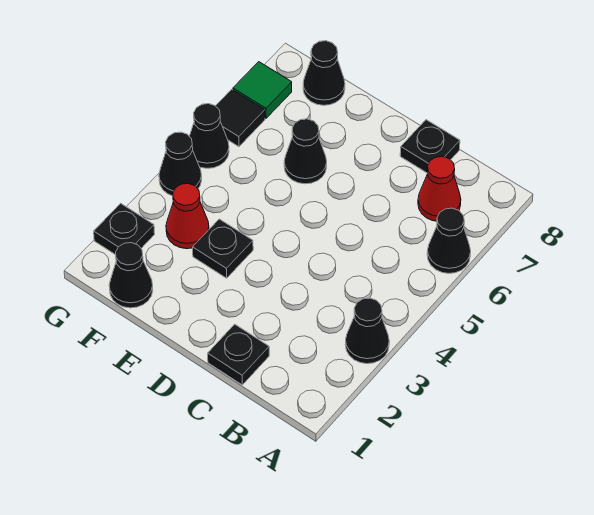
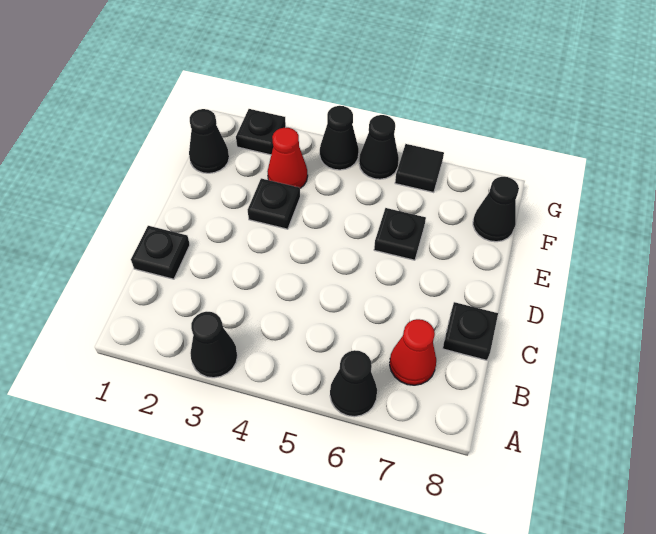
black cone E6 level 1 -> black plate E6 level 1
green tile G7 level 1 -> none

